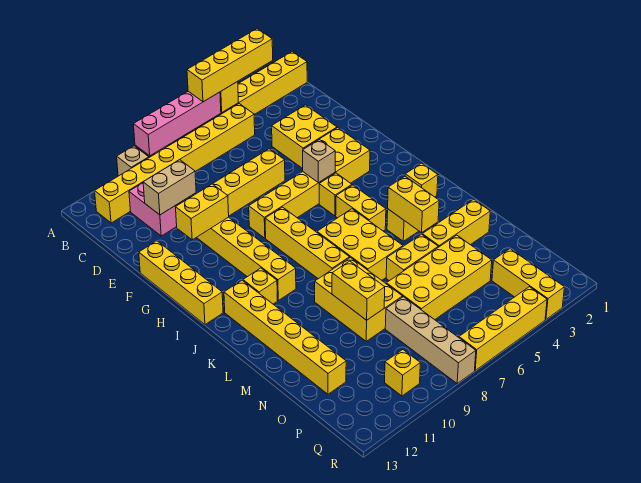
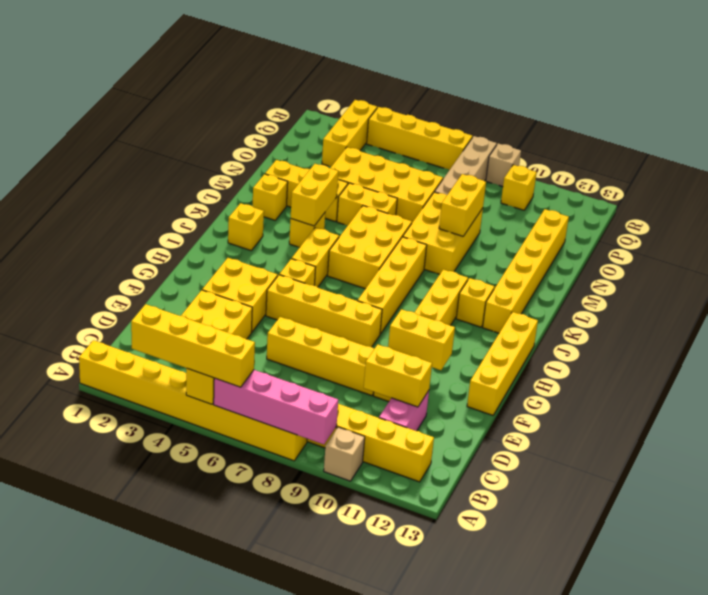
tan brick D10:D11 level 2 -> yellow brick D10:D11 level 2
tan brick G5 level 2 -> tan brick R9 level 1
none -> yellow brick L2 level 1

